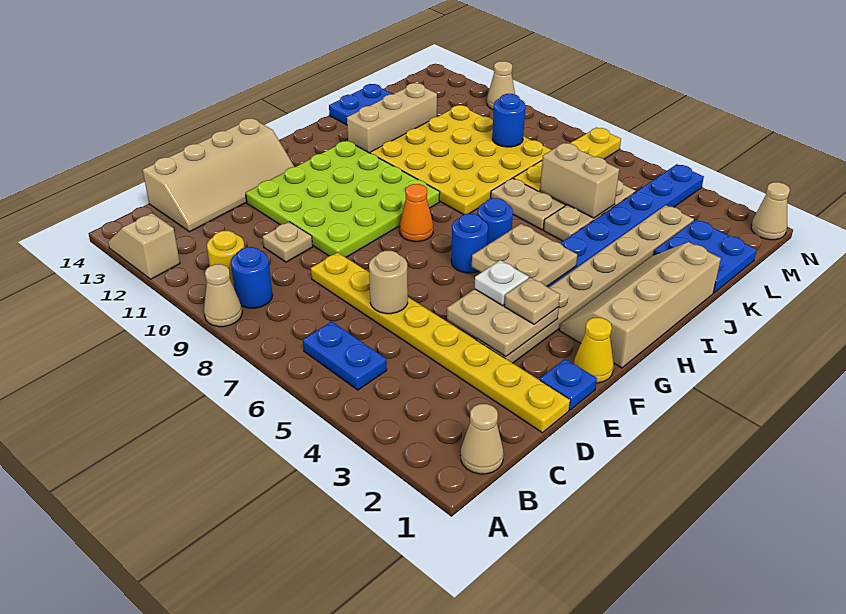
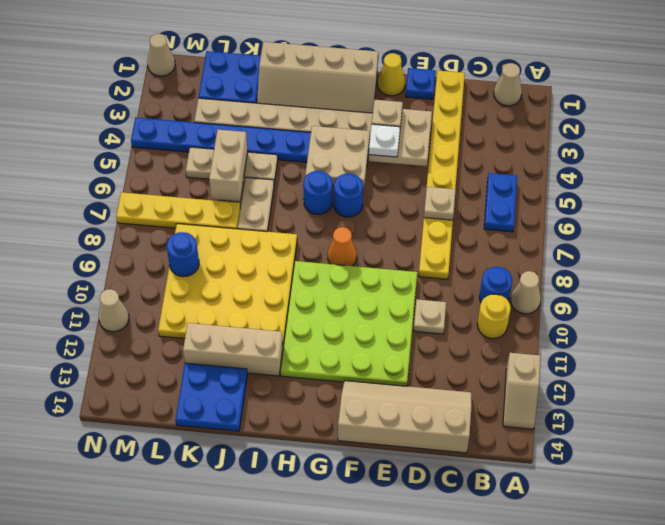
tan round brick D6 level 2 -> tan plate D6 level 2

